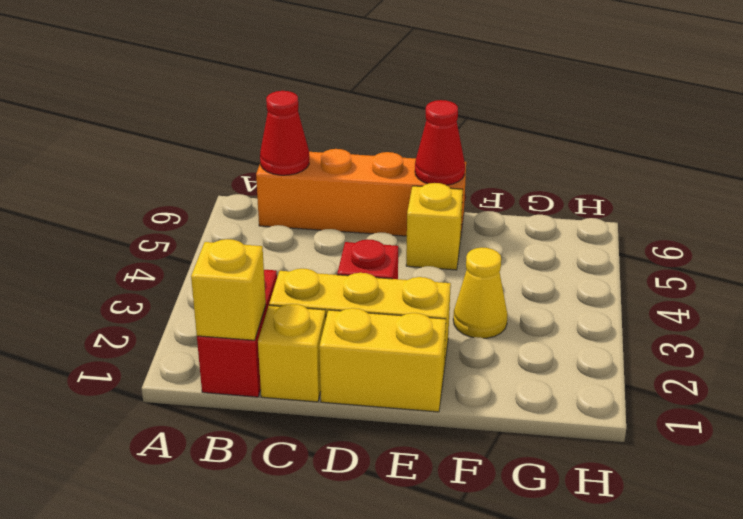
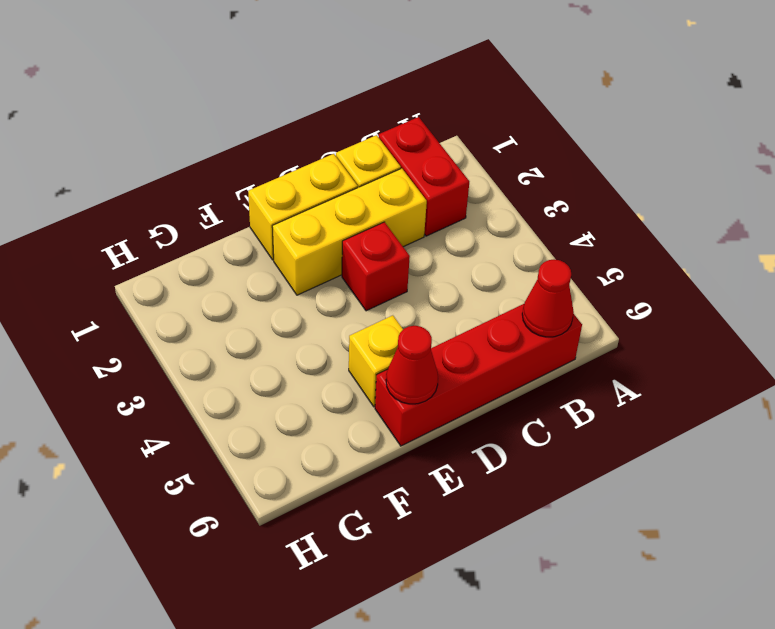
yellow brick B1 level 2 -> none
orange brick B6:E6 level 1 -> red brick B6:E6 level 1
yellow cone F3 level 1 -> none

